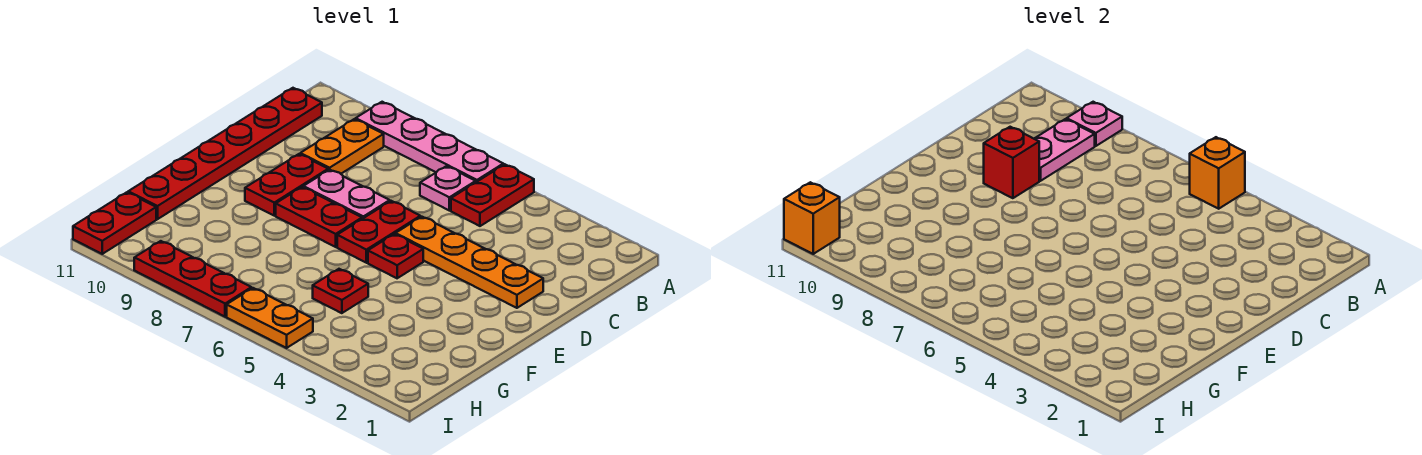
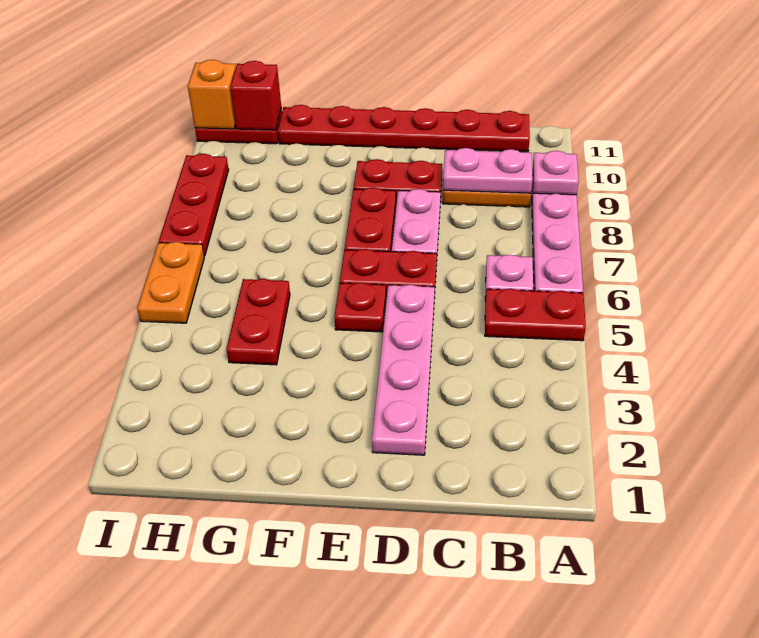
orange brick A5 level 2 -> none
orange plate D2:D5 level 1 -> pink plate D2:D5 level 1
red brick D9 level 2 -> red brick H11 level 2
red plate G5 level 1 -> red plate G4:G5 level 1

